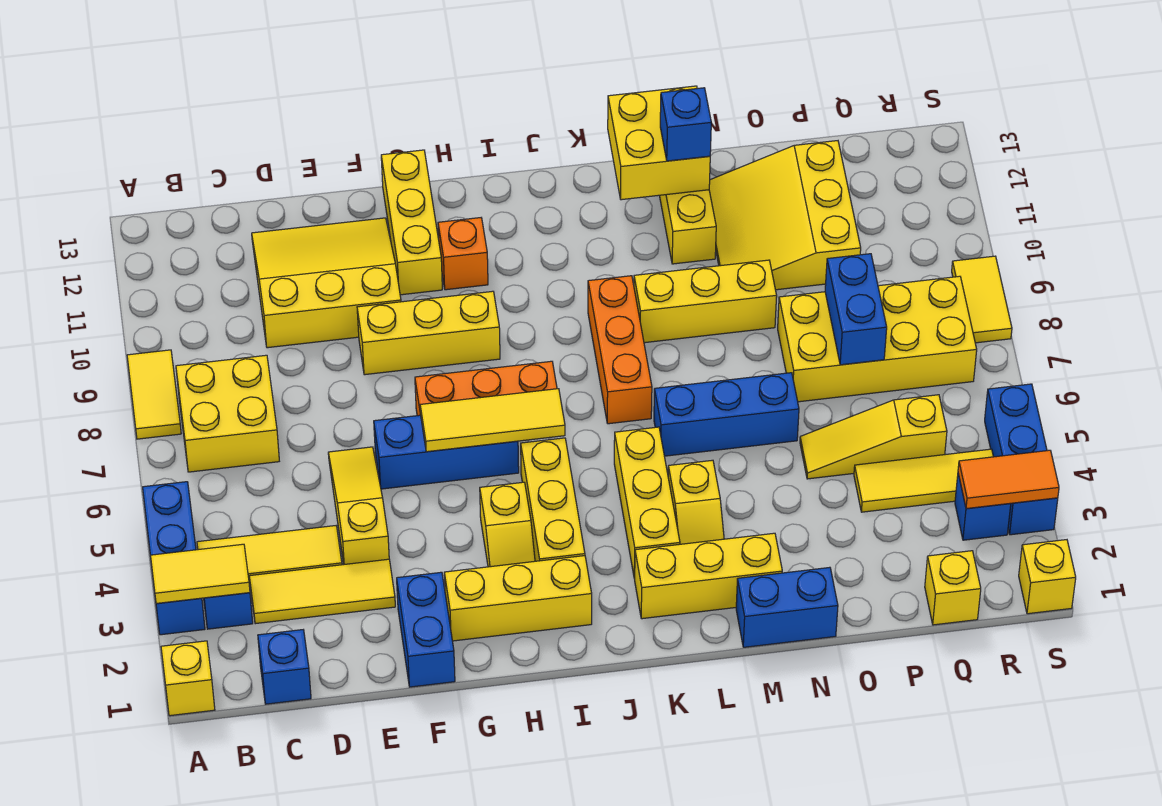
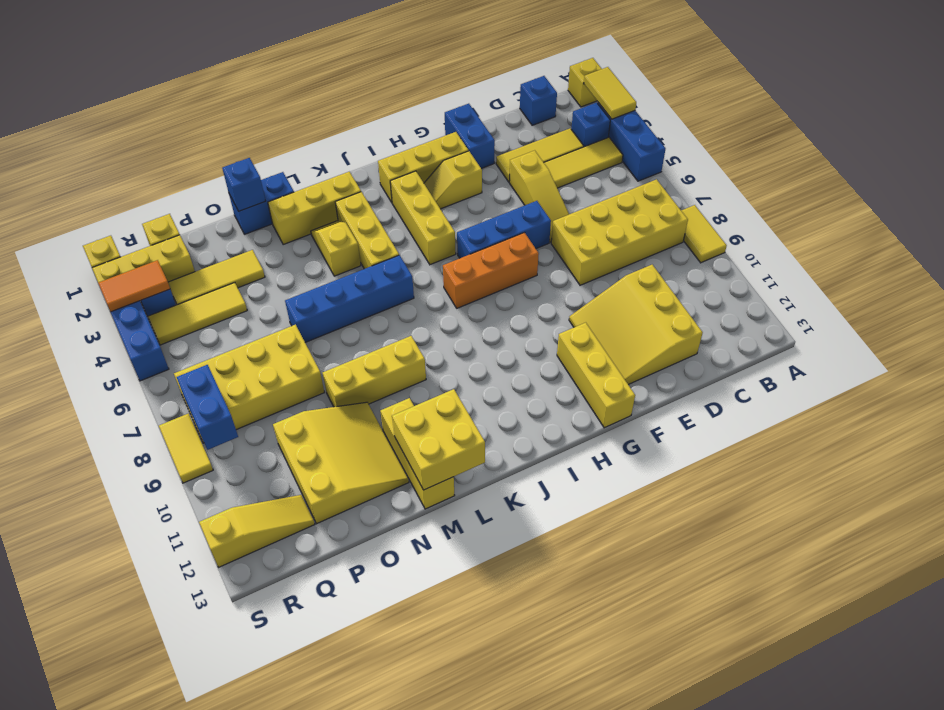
yellow tile A3:B3 level 2 -> yellow tile A2:A3 level 2
yellow brick B7:C8 level 1 -> yellow brick B7:E8 level 1
yellow slope D10:F12 level 1 top 10 -> yellow slope D10:F12 level 1 top D
yellow brick F9:H9 level 1 -> yellow brick Q2:S2 level 1
yellow tile G6:I6 level 2 -> yellow tile O3:Q3 level 1
yellow slope H3:H4 level 1 top 4 -> yellow slope G3:H3 level 1 top G
orange brick H11 level 1 -> none
orange brick K7:K9 level 1 -> none
blue brick L6:N6 level 1 -> blue brick K6:N6 level 1
blue brick M12 level 3 -> blue brick N1 level 2
yellow slope O5:Q5 level 1 top Q -> yellow slope Q12:S12 level 1 top S
blue brick P7:P8 level 2 -> blue brick R8:R9 level 2

